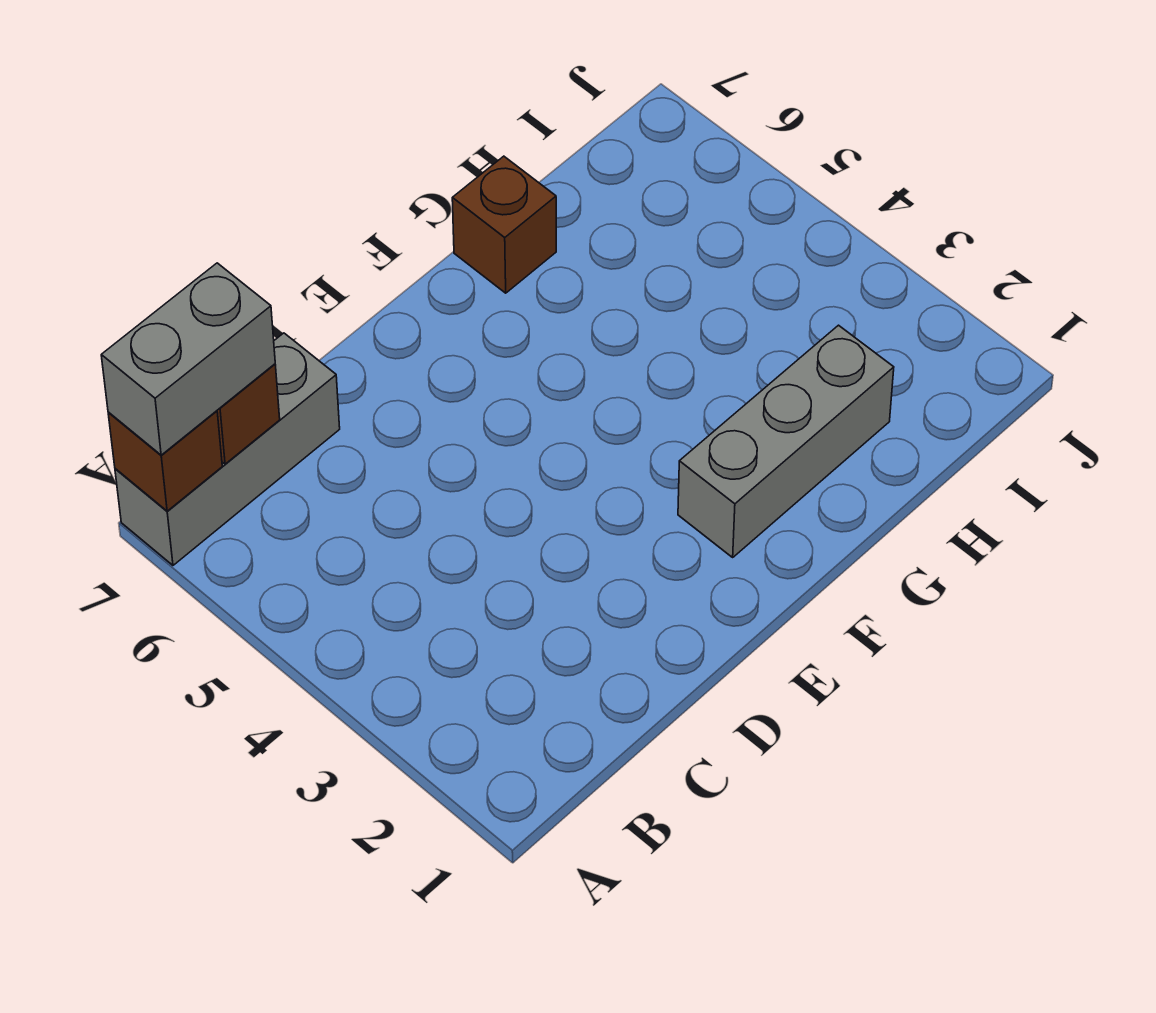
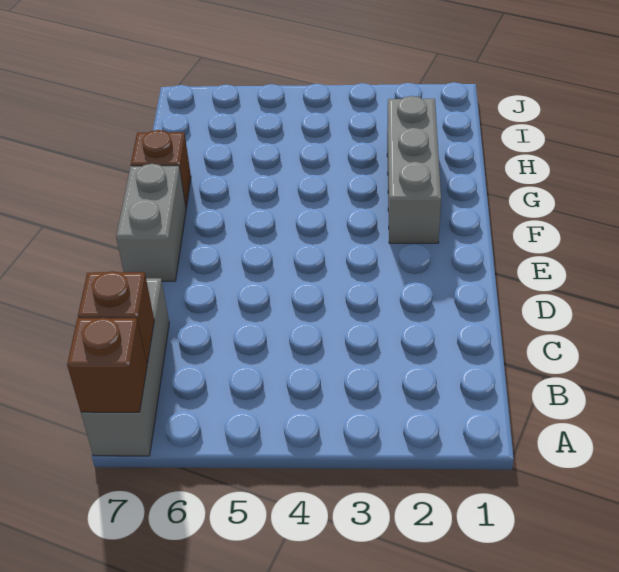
grey brick A7:B7 level 3 -> grey brick E7:F7 level 1

